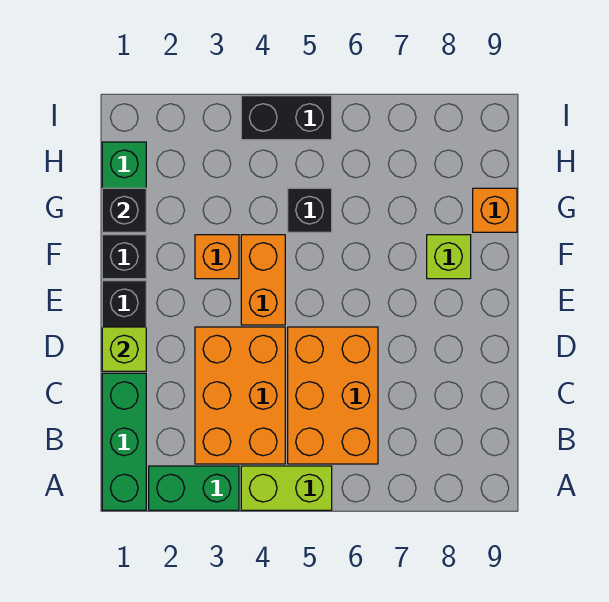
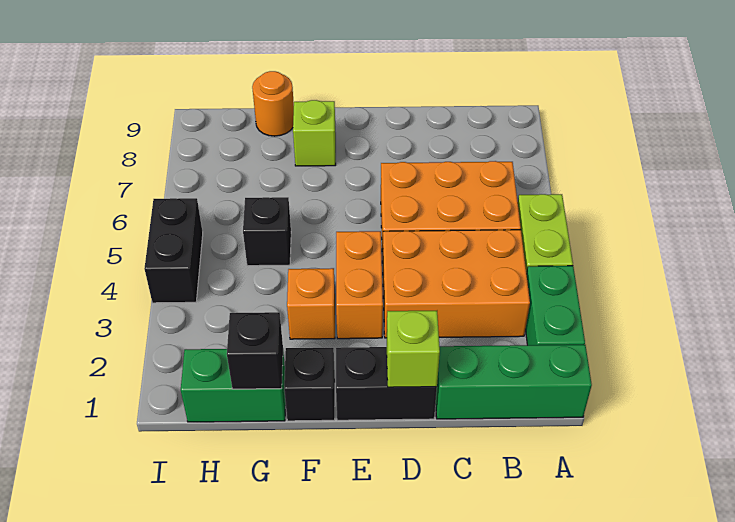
orange brick E4:F4 level 1 -> orange brick E3:E4 level 1
orange brick G9 level 1 -> orange round brick G9 level 1

